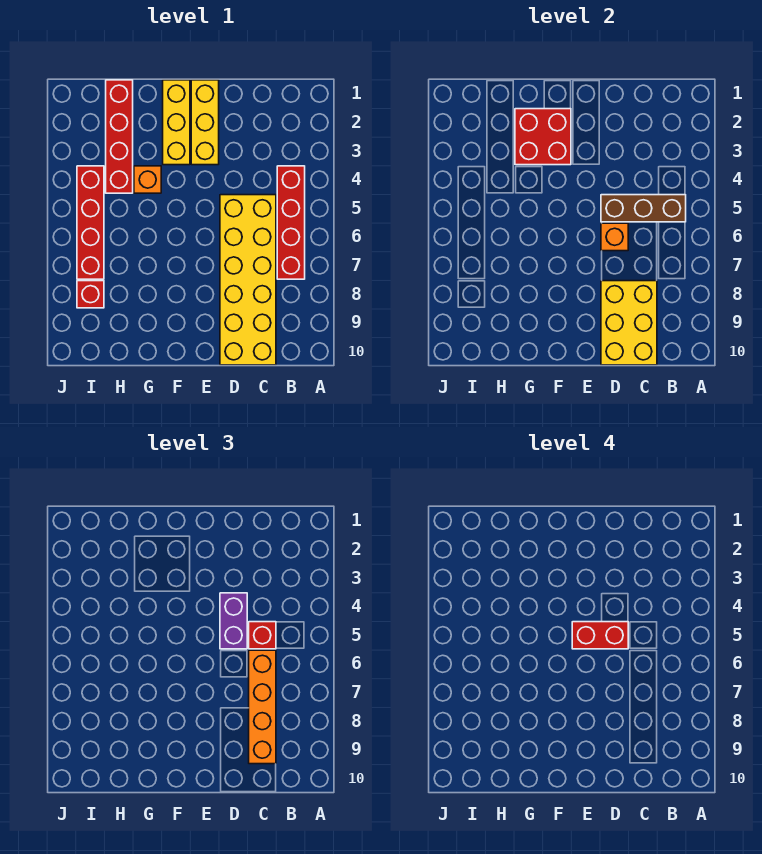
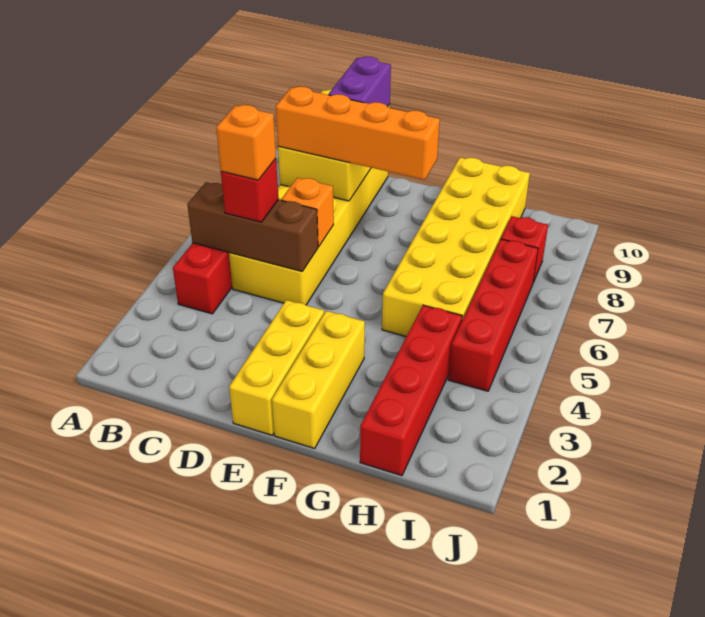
orange brick C6:C9 level 3 -> orange brick C8:F8 level 3
purple brick D4:D5 level 3 -> purple brick D9:D10 level 3
red brick D5:E5 level 4 -> none
red brick F2:G3 level 2 -> none
orange brick G4 level 1 -> orange brick C5 level 4
none -> yellow brick G5:H10 level 1

